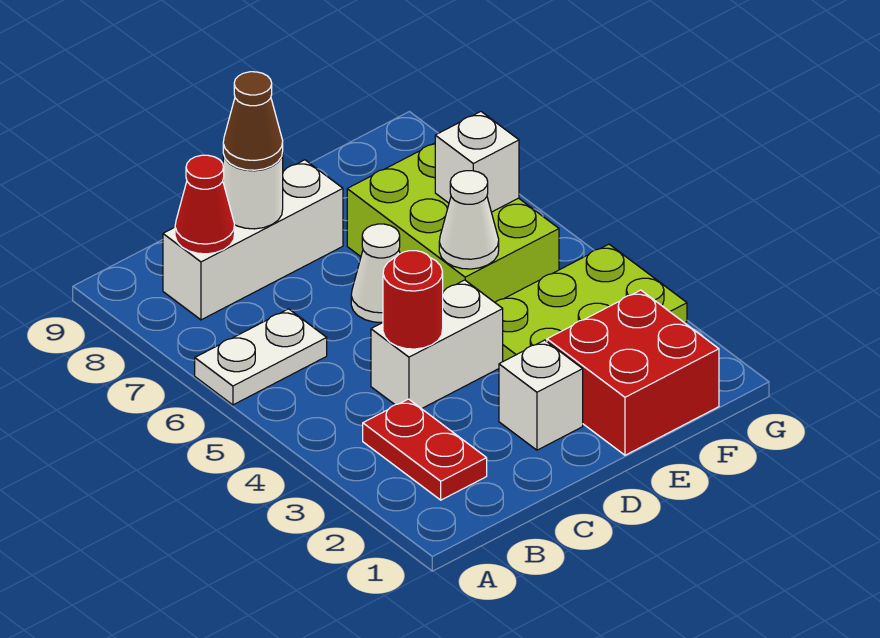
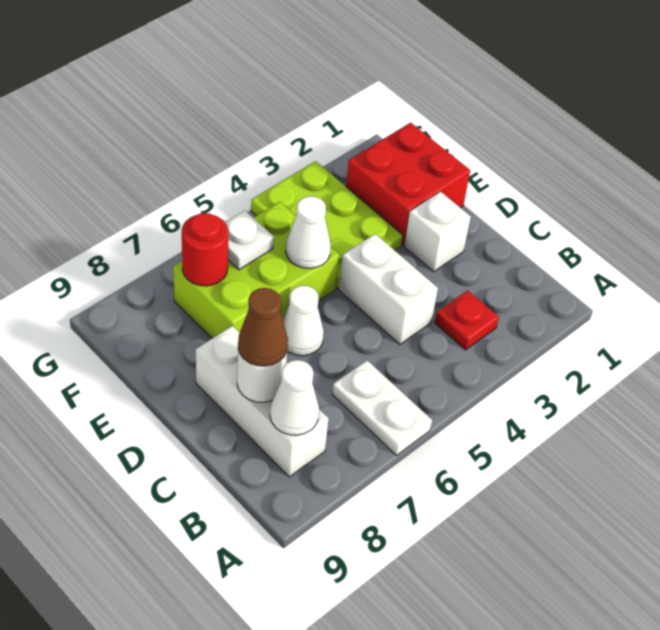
red plate B2:B3 level 1 -> red plate B3 level 1
red cone B8 level 2 -> white cone B8 level 2
red round brick C4 level 2 -> red round brick F7 level 2
white brick F6 level 2 -> white plate F6 level 2

